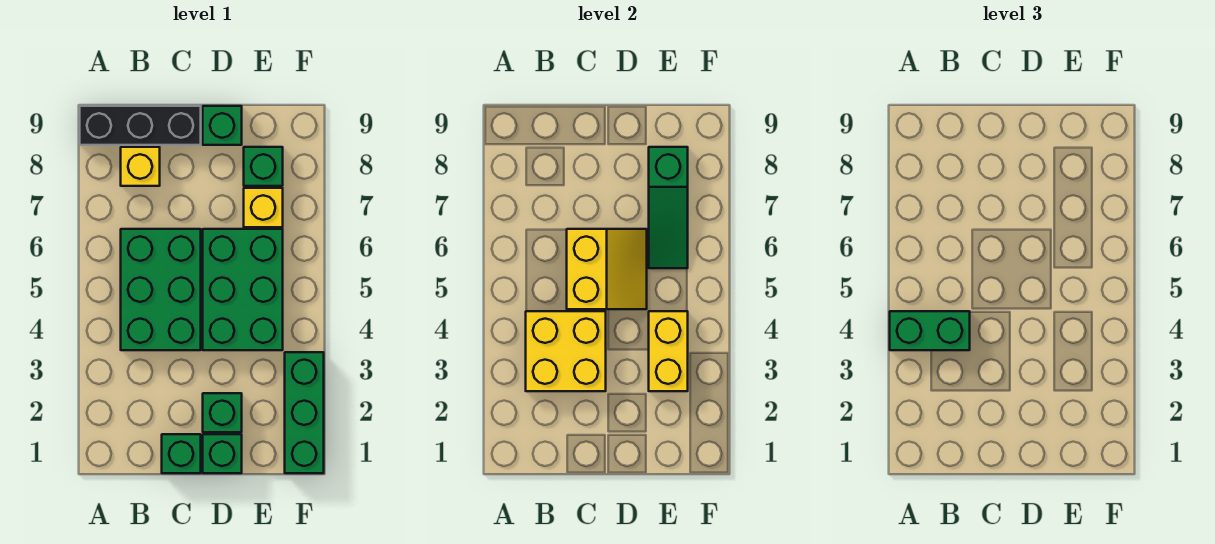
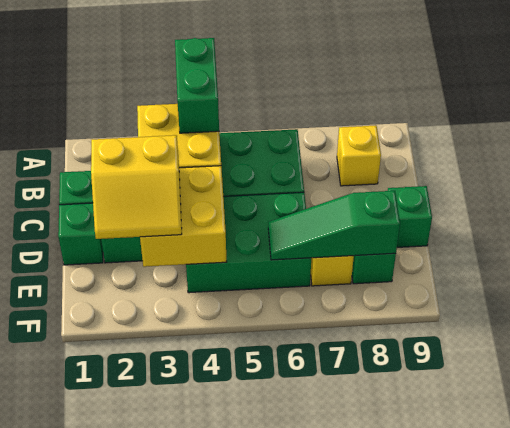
black brick A9:C9 level 1 -> none
yellow slope C5:D6 level 2 top C -> yellow slope D2:E3 level 3 top D
yellow brick E3:E4 level 2 -> yellow brick D3:E4 level 2
green brick F1:F3 level 1 -> none

